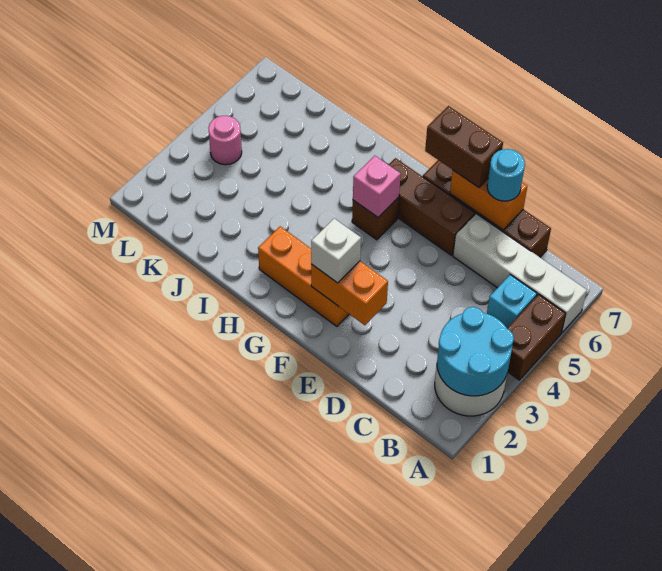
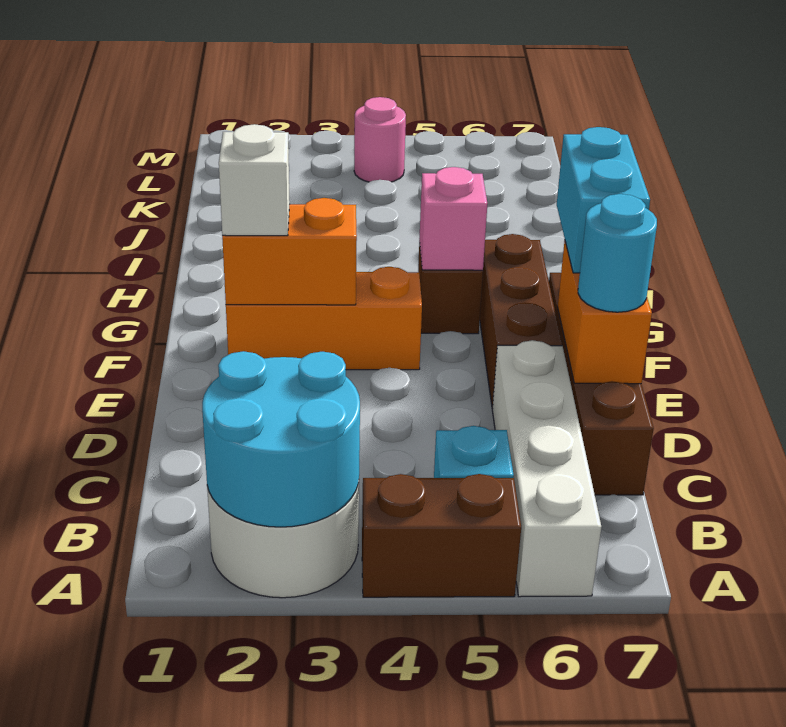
orange brick E2:F2 level 2 -> orange brick F2:F3 level 2
brown brick E7:F7 level 3 -> cyan brick E7:F7 level 3
orange brick F2:H2 level 1 -> orange brick F2:F4 level 1

